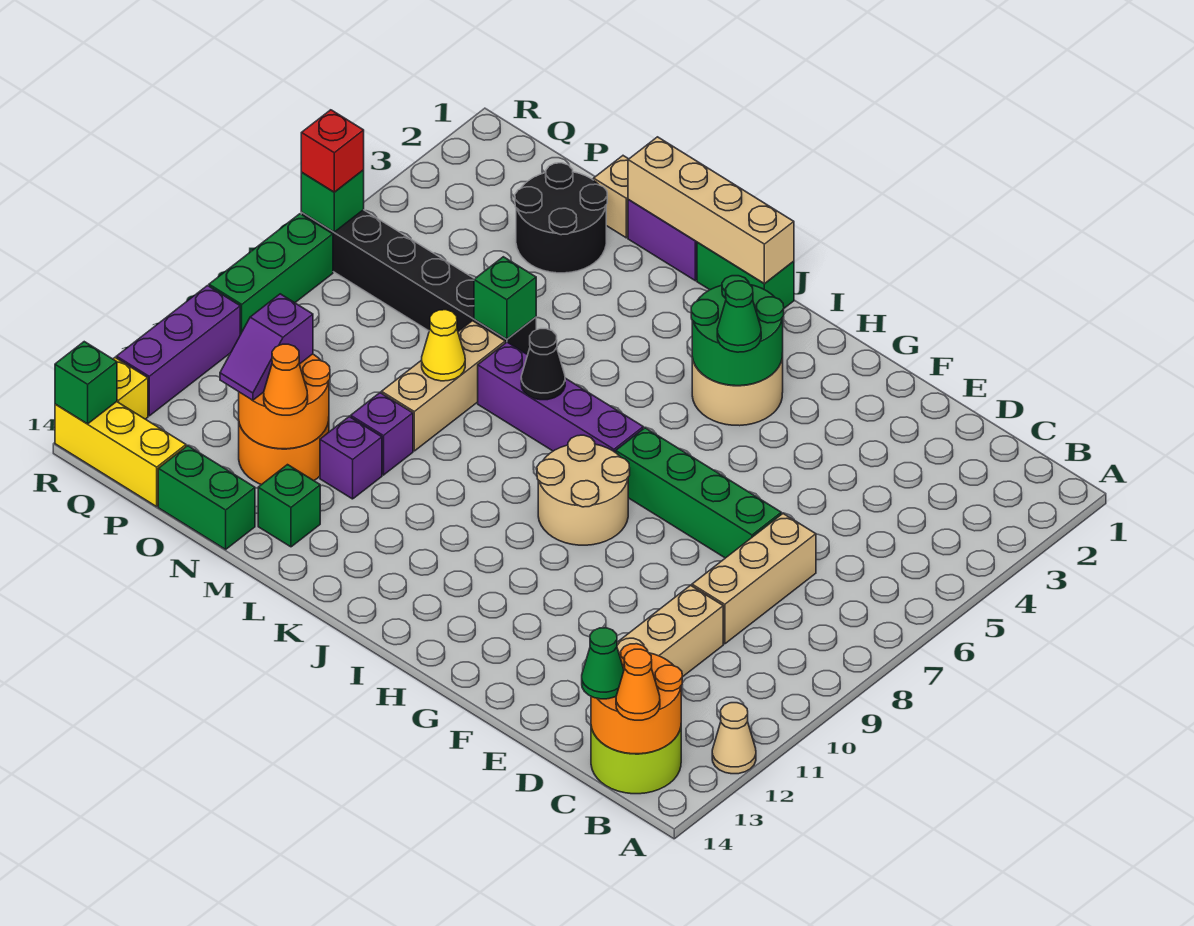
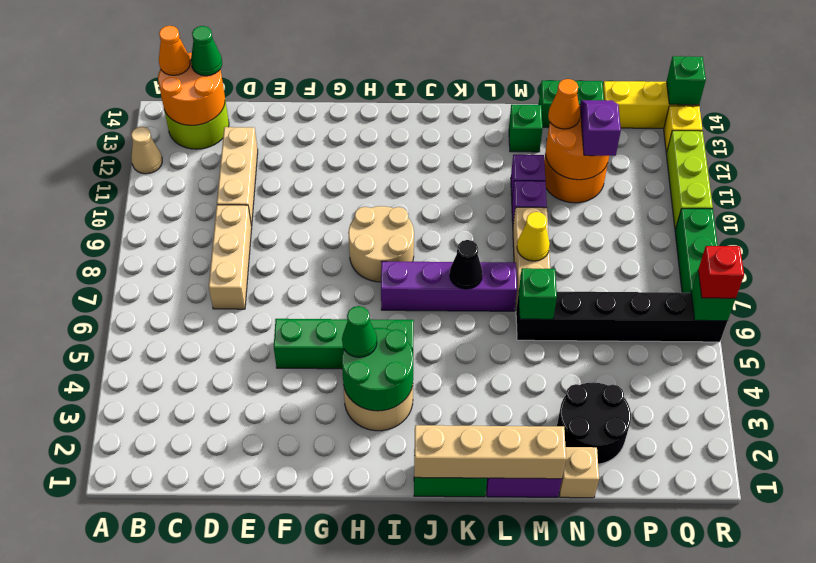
green brick E7:H7 level 1 -> green brick F5:I5 level 1
purple brick R10:R12 level 1 -> lime brick R10:R12 level 1

